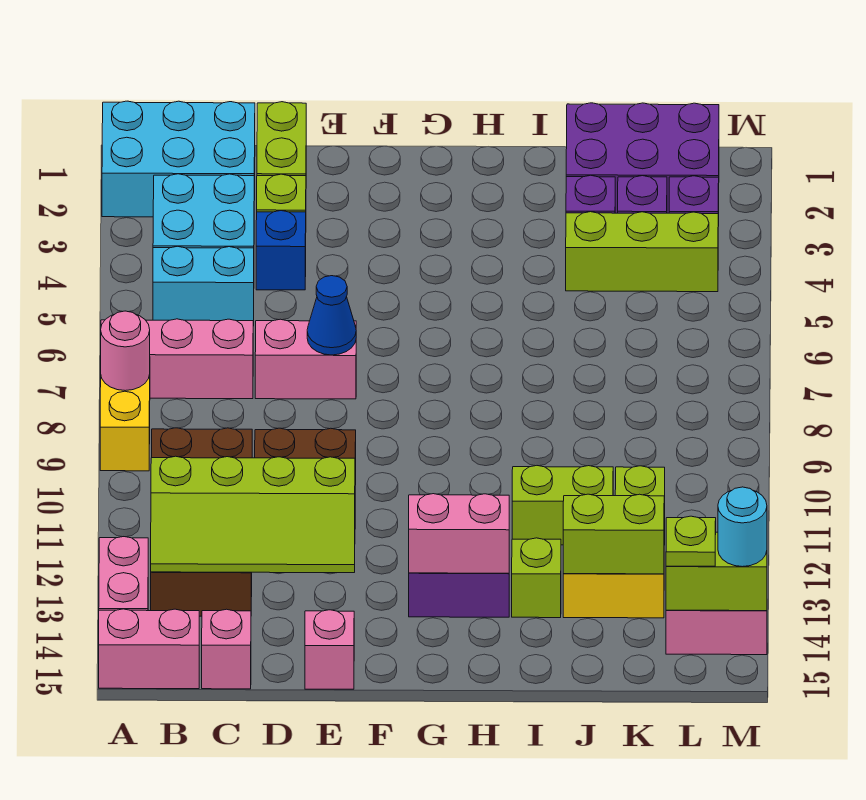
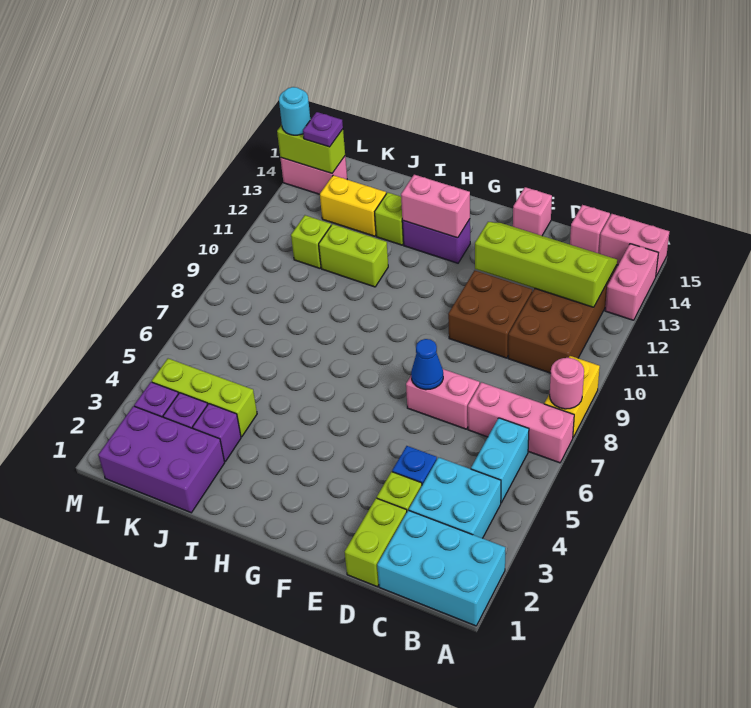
cyan brick B5:C5 level 1 -> cyan brick B5:B6 level 1
lime brick J13:K13 level 2 -> none
lime plate L14 level 3 -> purple plate L14 level 3

